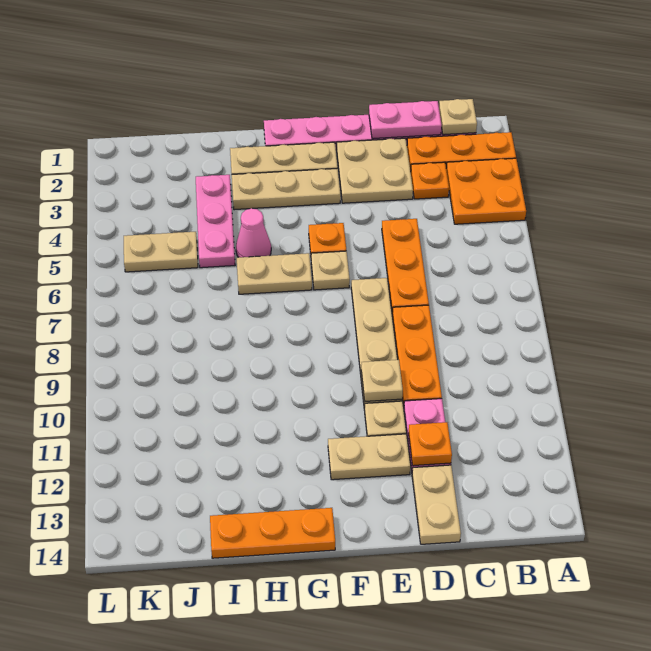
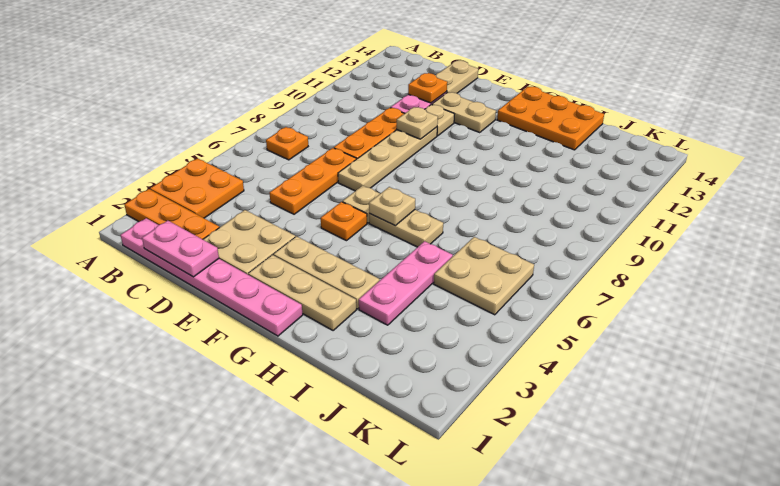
tan plate B1 level 2 -> tan plate G6 level 2
orange plate C3 level 1 -> orange plate B7 level 1
orange plate G14:I14 level 1 -> orange plate G13:I14 level 1
pink cone H5 level 1 -> none
tan plate J5:K5 level 1 -> tan plate J5:K6 level 1

